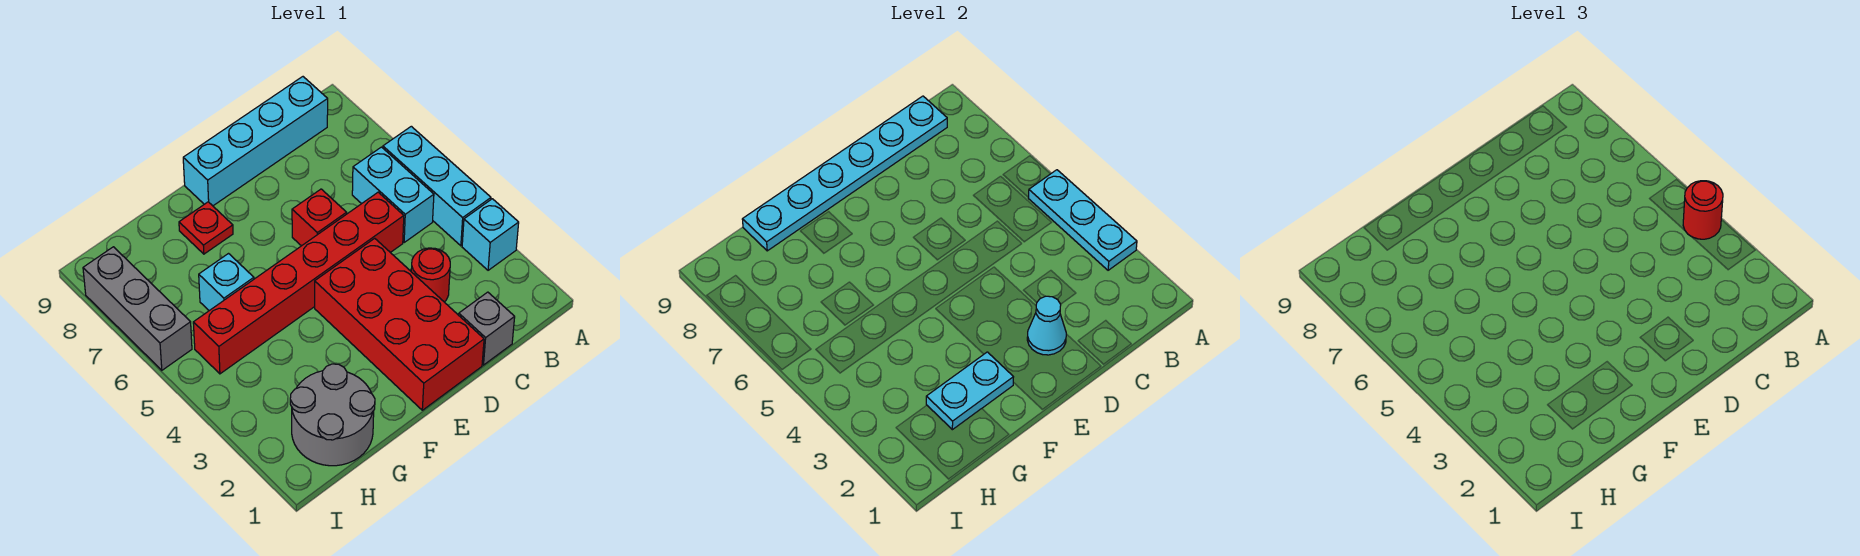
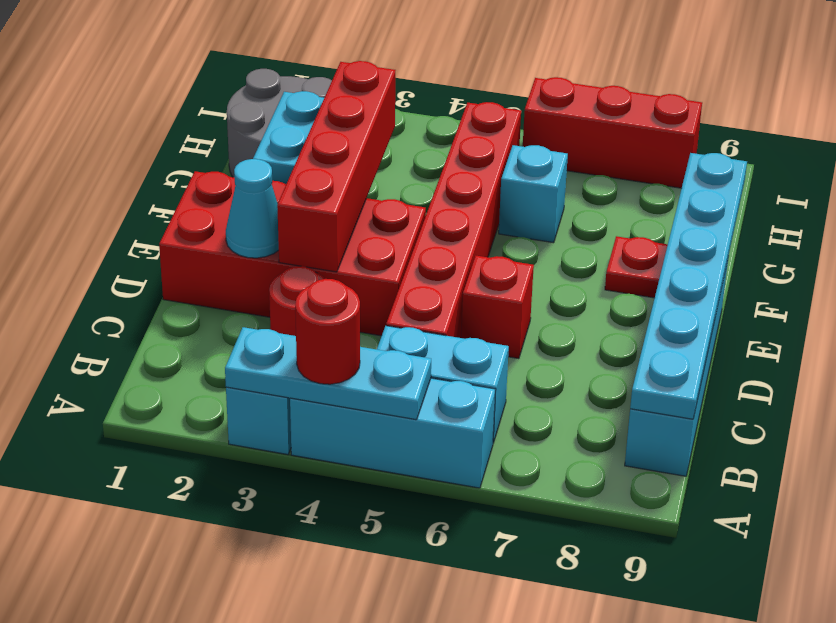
grey brick C1 level 1 -> none
none -> red brick D3:G3 level 2
grey brick I6:I8 level 1 -> red brick I6:I8 level 1

